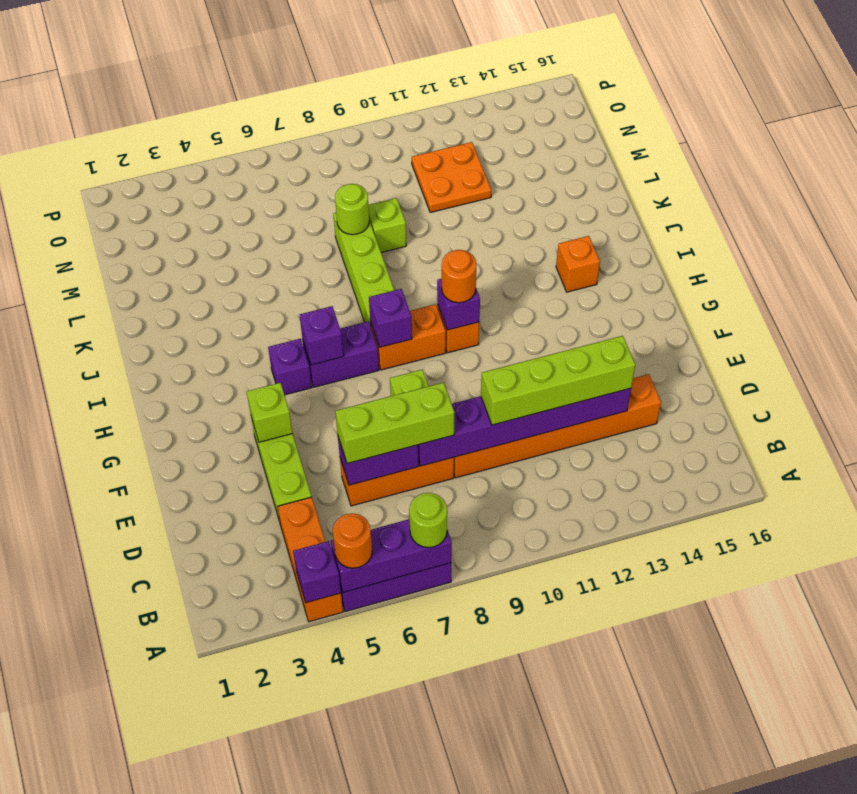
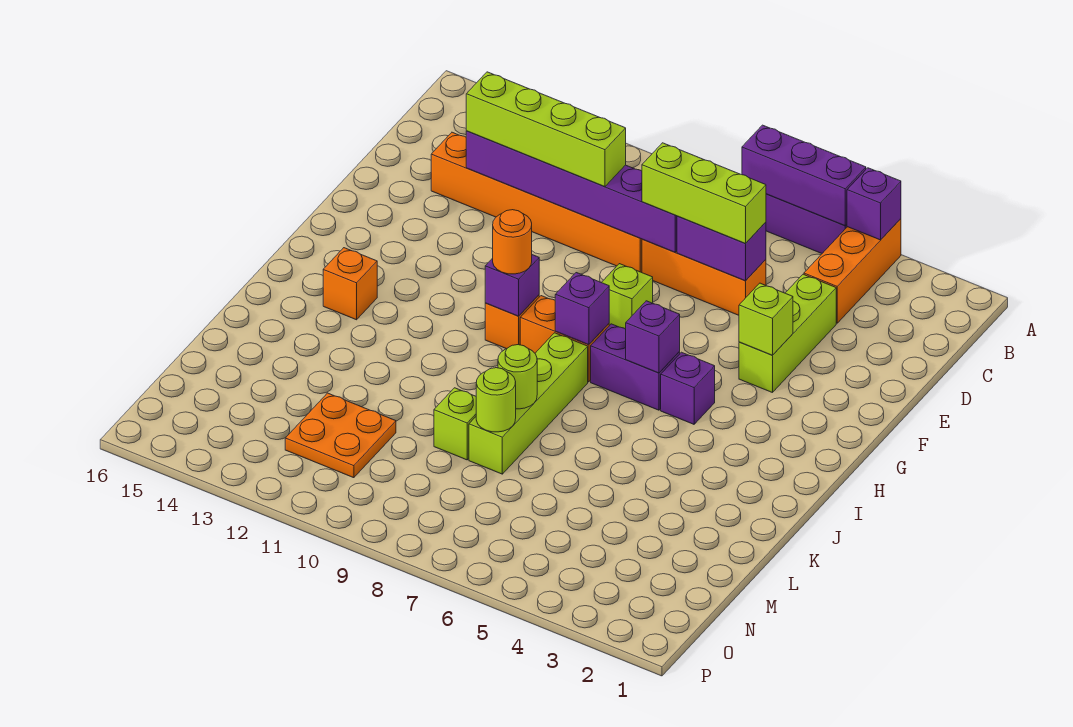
orange round brick A5 level 3 -> none
lime round brick A7 level 3 -> lime round brick K8 level 2

